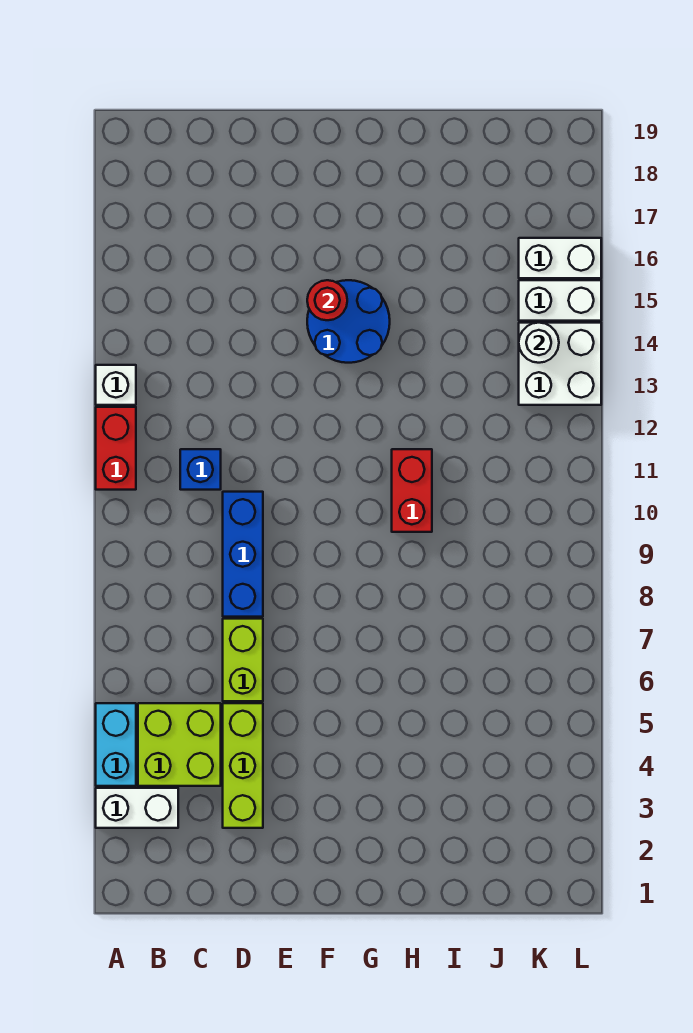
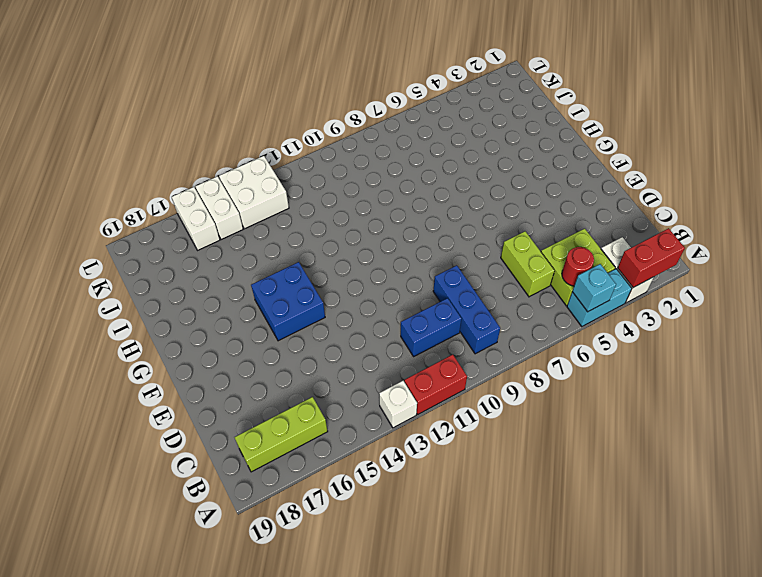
none -> cyan brick A5 level 2
blue brick C11 level 1 -> blue brick C10:C11 level 1
lime brick D3:D5 level 1 -> lime brick B16:B18 level 1
lime brick D6:D7 level 1 -> lime brick C6:D6 level 1
blue brick D8:D10 level 1 -> blue brick B9:D9 level 1
blue round brick F14:G15 level 1 -> blue brick F14:G15 level 1
red round brick F15 level 2 -> red round brick B5 level 2
red brick H10:H11 level 1 -> red brick A2:A3 level 2
white round brick K14 level 2 -> none

